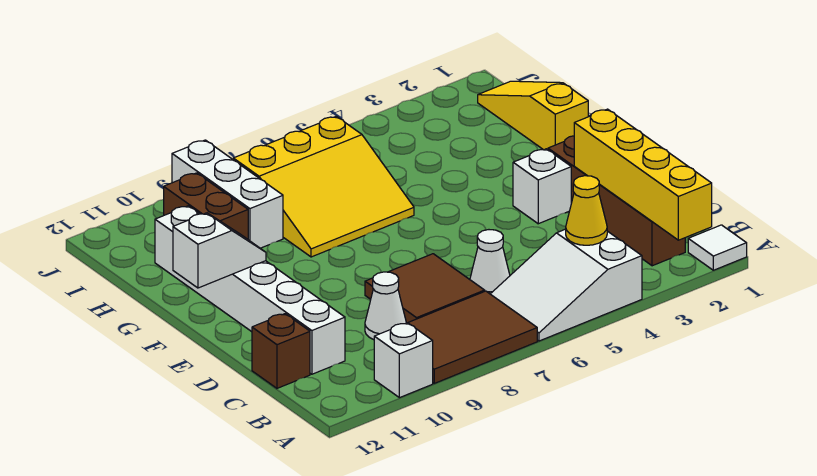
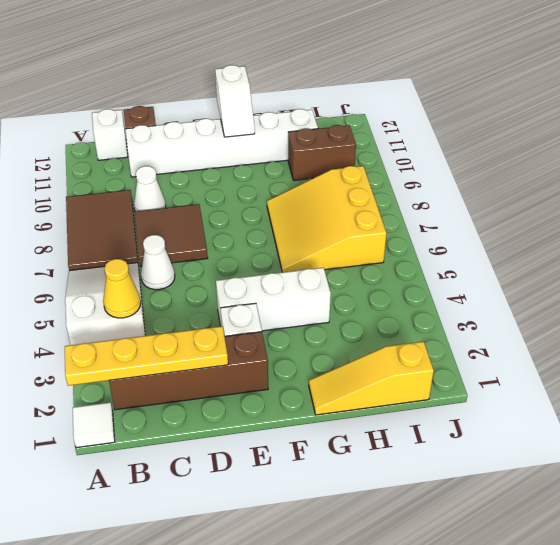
yellow brick A2:D2 level 2 -> yellow plate A2:D2 level 2
white brick A10 level 1 -> white brick B12 level 1
yellow slope G1:I1 level 1 top G -> yellow slope G1:I1 level 1 top I
white brick H9:J9 level 1 -> white brick E4:G4 level 1

